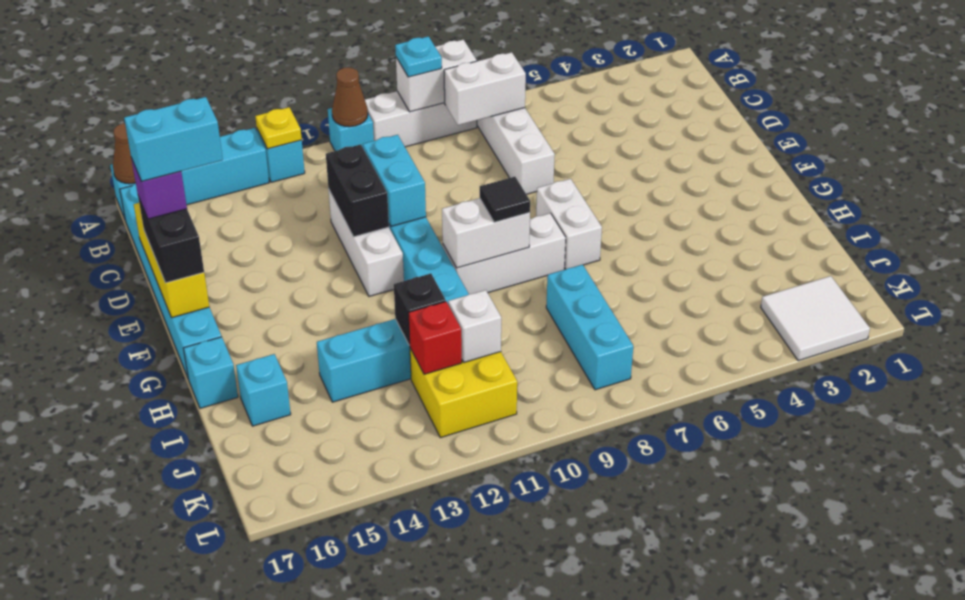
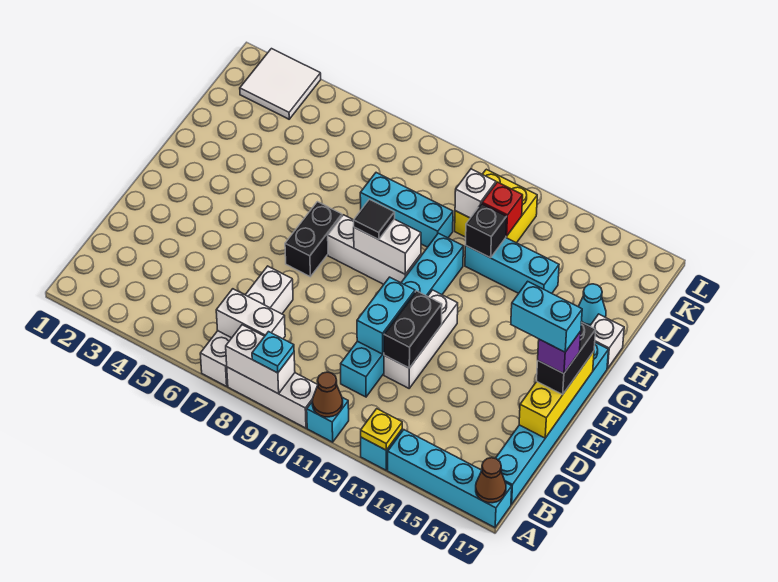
white brick F7:G7 level 1 -> black brick F7:G7 level 1
cyan brick H17 level 1 -> white brick H17 level 1
cyan brick I8:K8 level 1 -> cyan brick I8:I10 level 1
cyan brick I16 level 1 -> cyan cone I16 level 1

